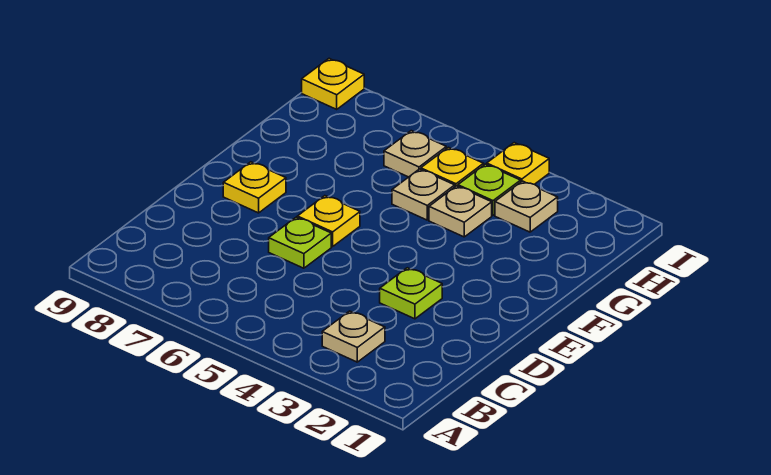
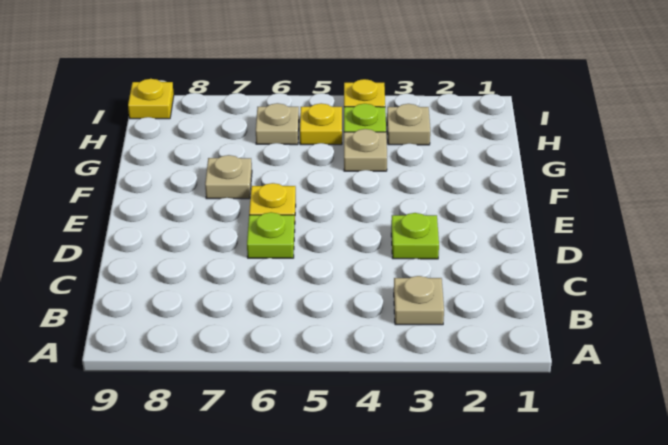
yellow plate E8 level 1 -> none
tan plate G5 level 1 -> tan plate F7 level 1

